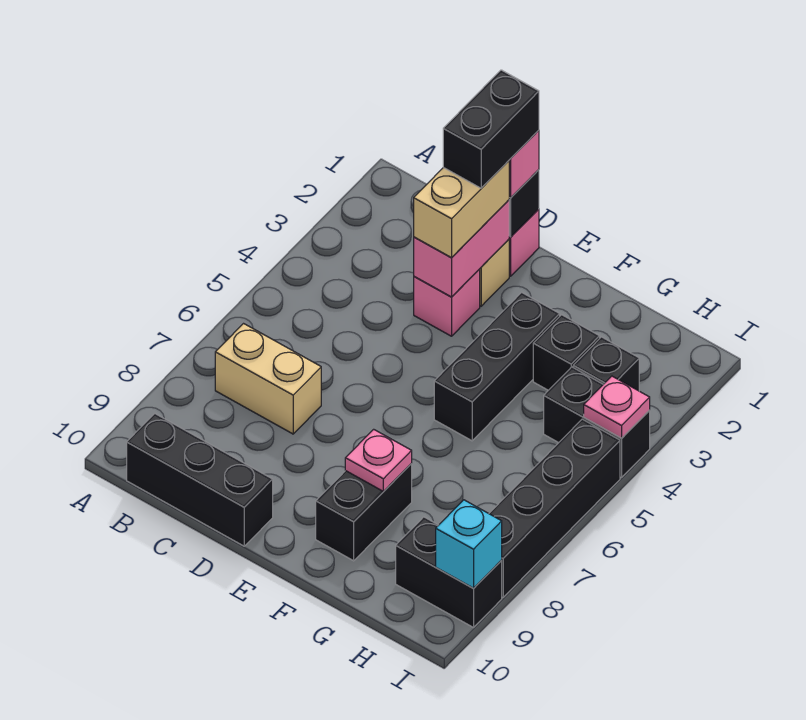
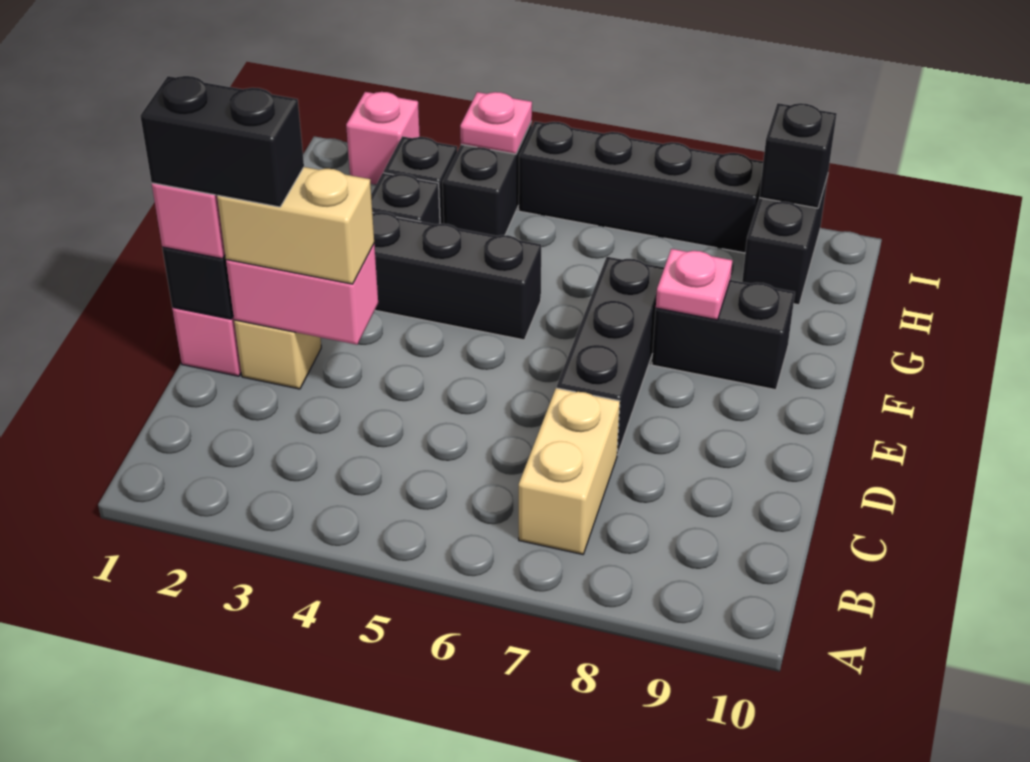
black brick B10:D10 level 1 -> black brick D7:F7 level 1
pink brick D3 level 1 -> pink brick I2 level 1
cyan brick I9 level 2 -> black brick I9 level 2

